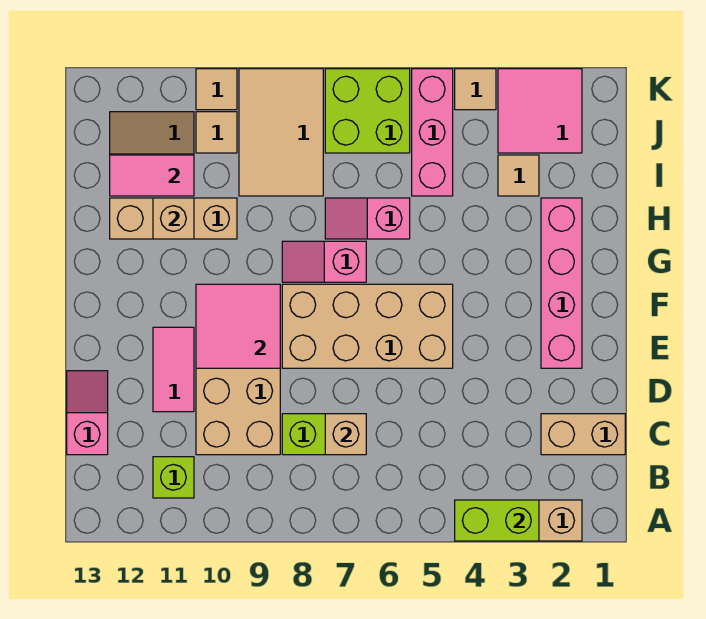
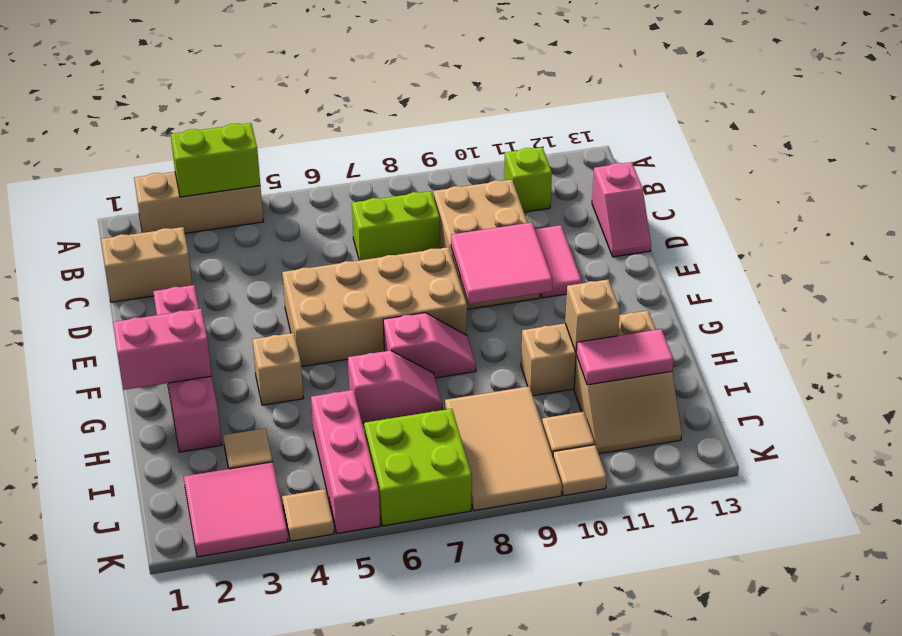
tan brick C7 level 2 -> tan brick G4 level 1
none -> pink brick G1:G2 level 2

